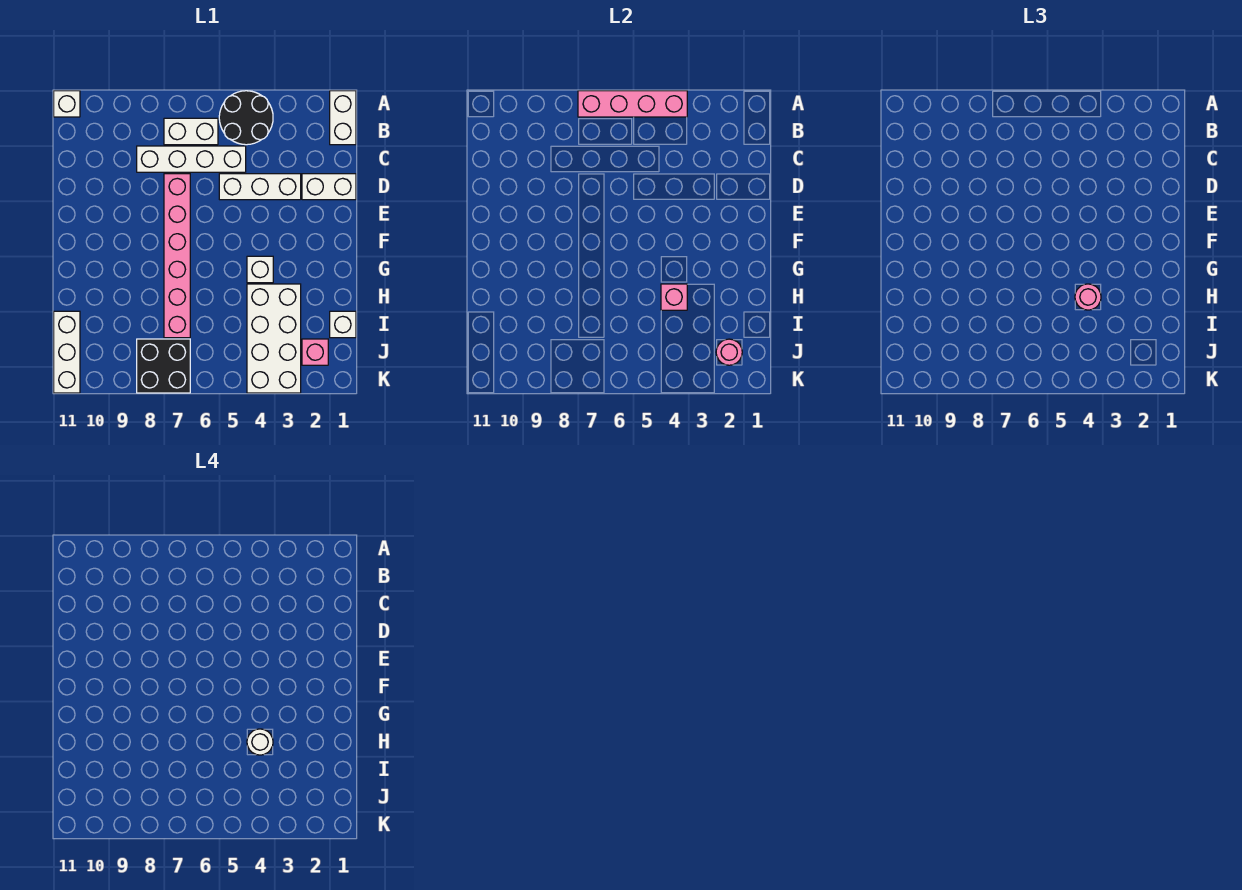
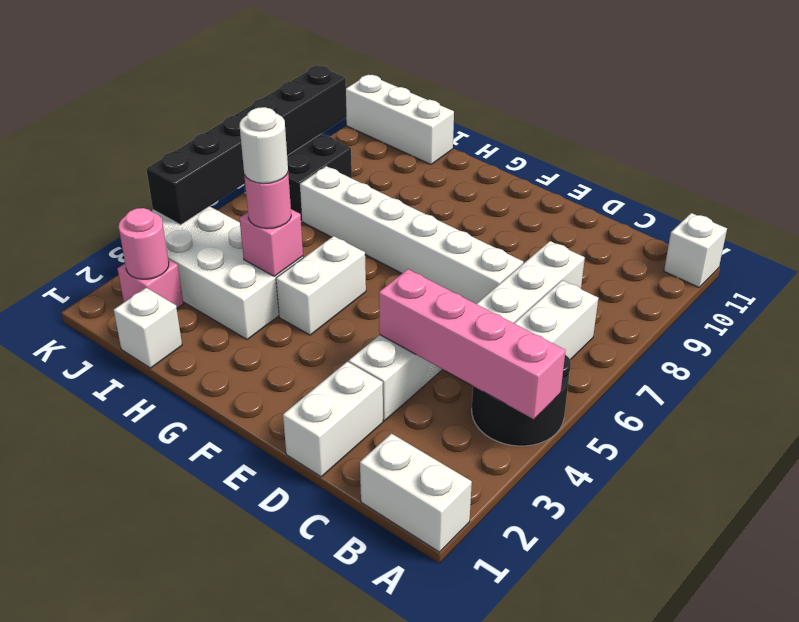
pink brick A4:A7 level 2 -> pink brick A4:D4 level 2
pink brick D7:I7 level 1 -> white brick D7:I7 level 1
white brick G4 level 1 -> white brick G4:G5 level 1
none -> black brick K4:K9 level 2

